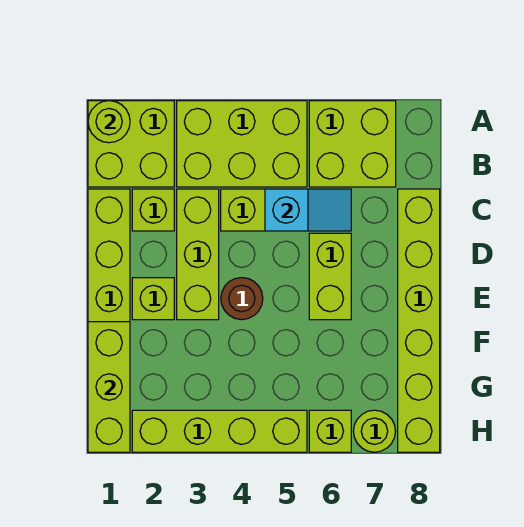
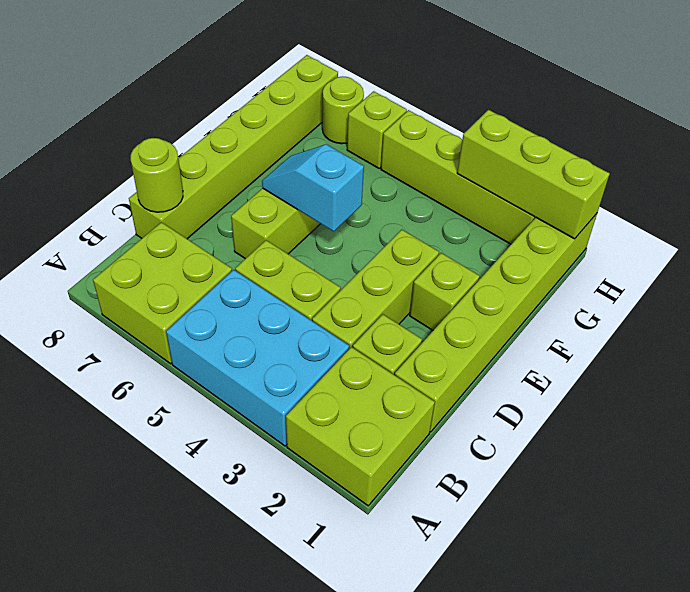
lime round brick A1 level 2 -> lime round brick C8 level 2
lime brick A3:B5 level 1 -> cyan brick A3:B5 level 1
cyan slope C5:C6 level 2 top 5 -> cyan slope E5:E6 level 2 top 5
brown round brick E4 level 1 -> none
lime brick F1:H1 level 2 -> lime brick H1:H3 level 2

